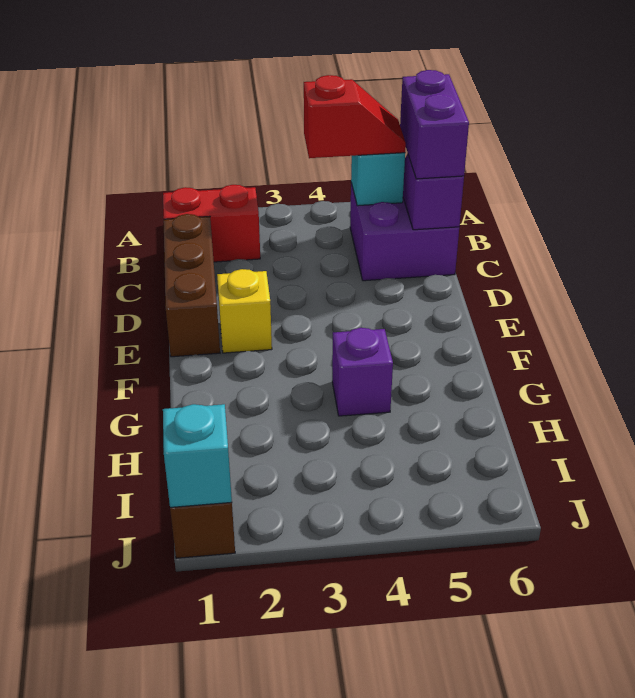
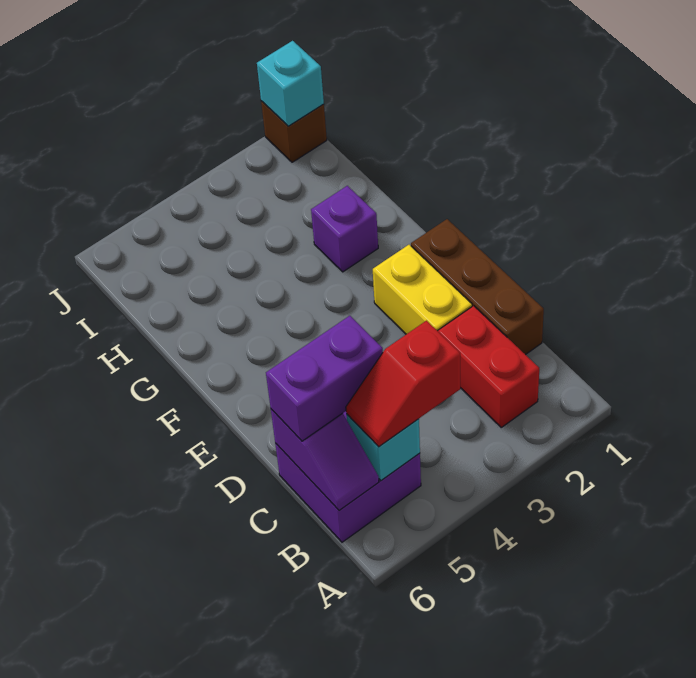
red brick B1:B2 level 1 -> red brick B2:C2 level 1
purple brick B6:C6 level 3 -> purple brick C5:C6 level 3
yellow brick E2 level 1 -> yellow brick D2:E2 level 1
purple brick G4 level 1 -> purple brick G2 level 1

